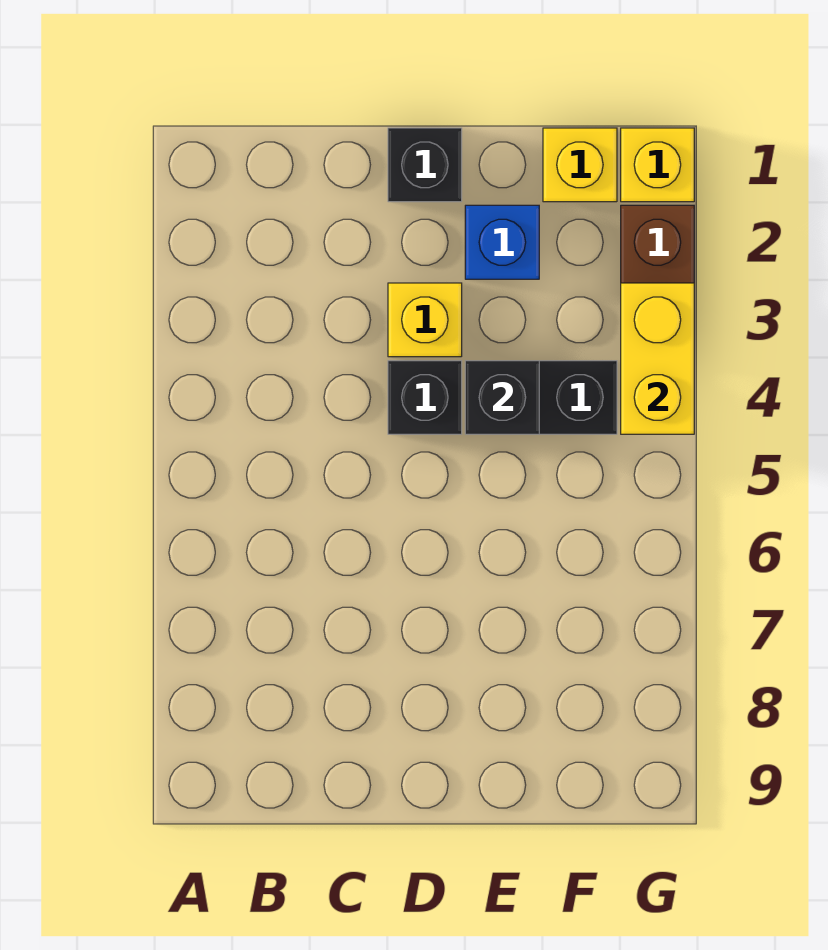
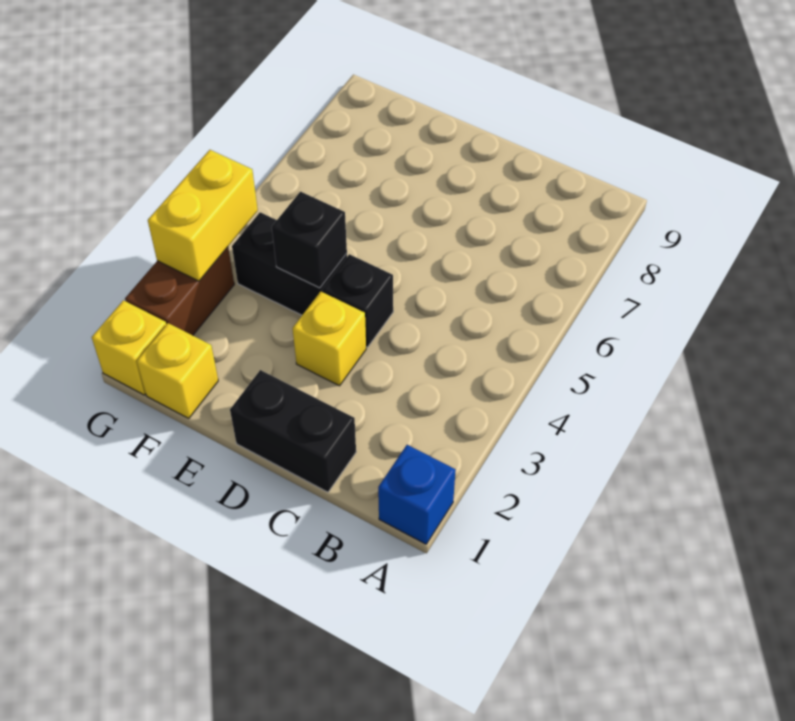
black brick D1 level 1 -> black brick C1:D1 level 1
blue brick E2 level 1 -> blue brick A1 level 1

